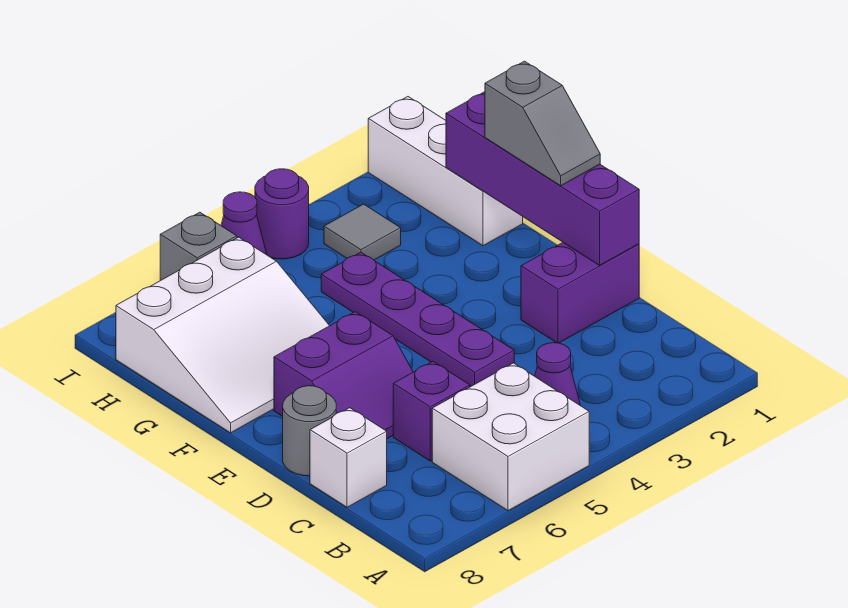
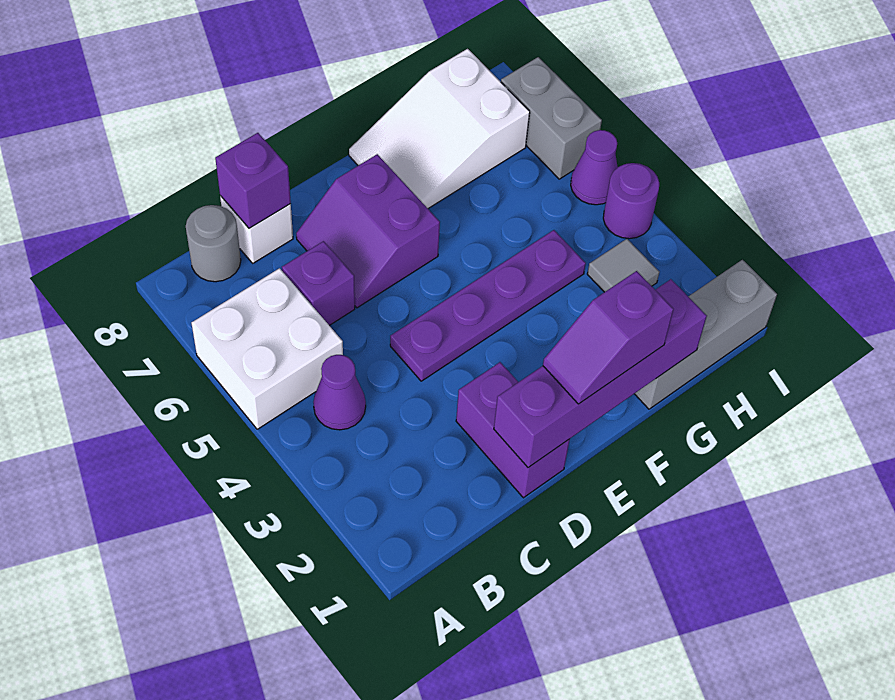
none -> purple brick C8 level 2
grey round brick D8 level 1 -> grey round brick B8 level 1
grey slope E1:F1 level 3 top F -> purple slope E1:F1 level 3 top F
white slope F6:H8 level 1 top H -> white slope F7:H8 level 1 top H
white brick G1:I1 level 1 -> grey brick G1:I1 level 1
grey brick I6 level 1 -> grey brick I6:I7 level 1

